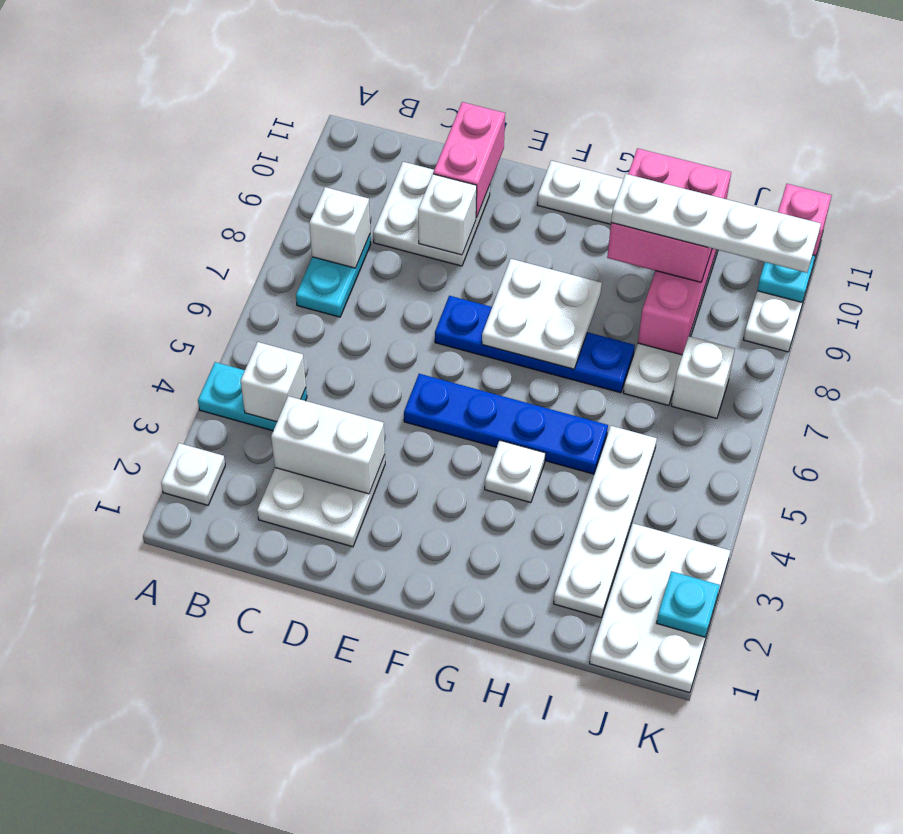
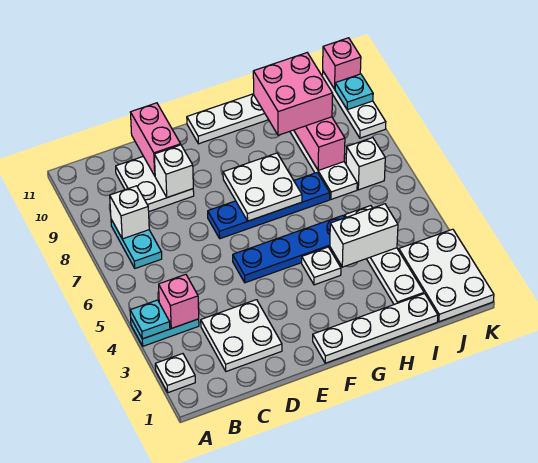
white brick B4 level 2 -> pink brick B4 level 2
white brick C3:D3 level 2 -> white brick H4:I4 level 2
white plate H9:K9 level 4 -> white plate F1:I1 level 1
cyan plate K2 level 2 -> cyan plate A4 level 2

